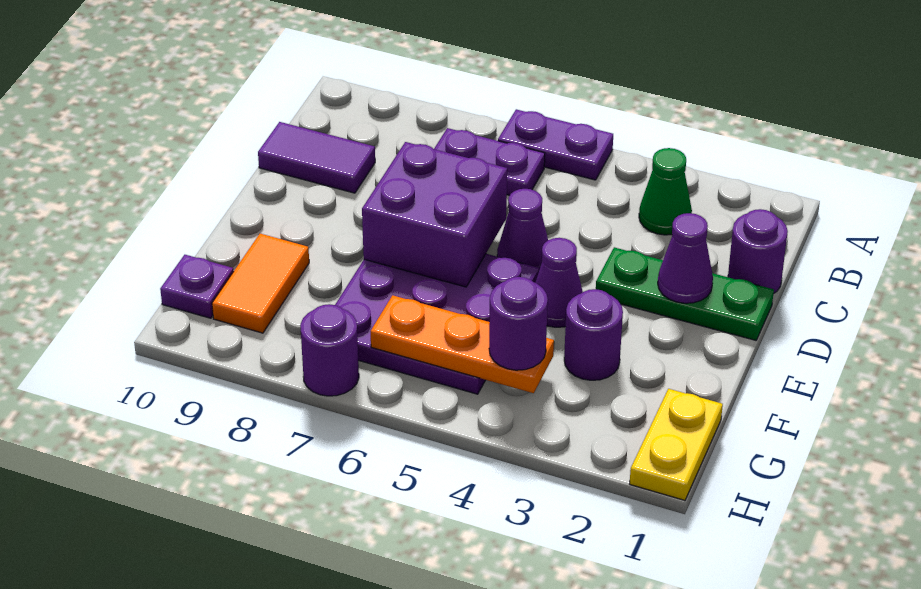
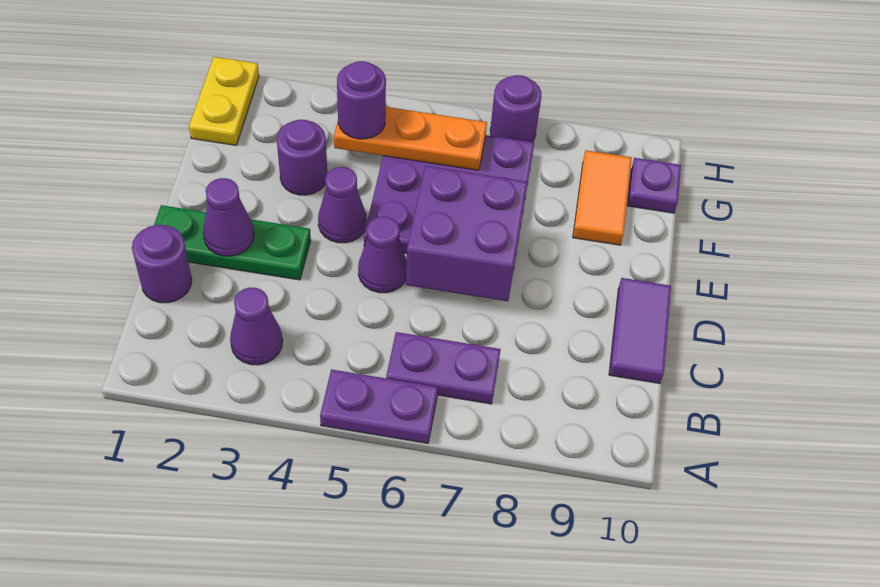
green cone B3 level 1 -> purple cone B3 level 1
purple tile C9:C10 level 1 -> purple tile C10:D10 level 1

